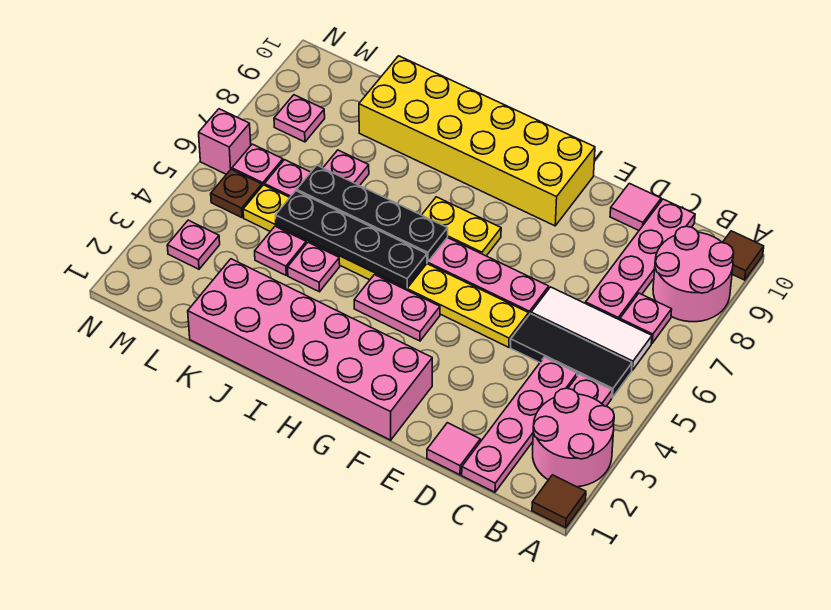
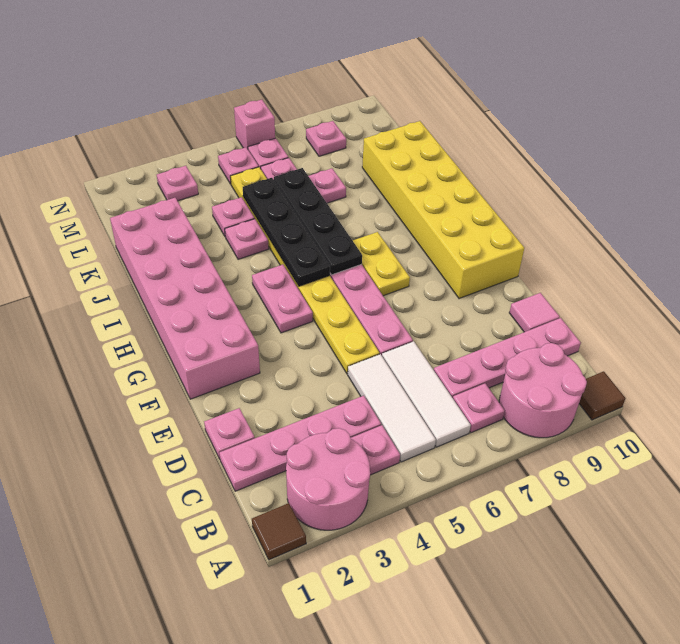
black tile B5:D5 level 1 -> white tile B5:D5 level 1
pink tile D1 level 1 -> pink plate D1 level 1
brown plate M5 level 1 -> pink plate M5 level 1

